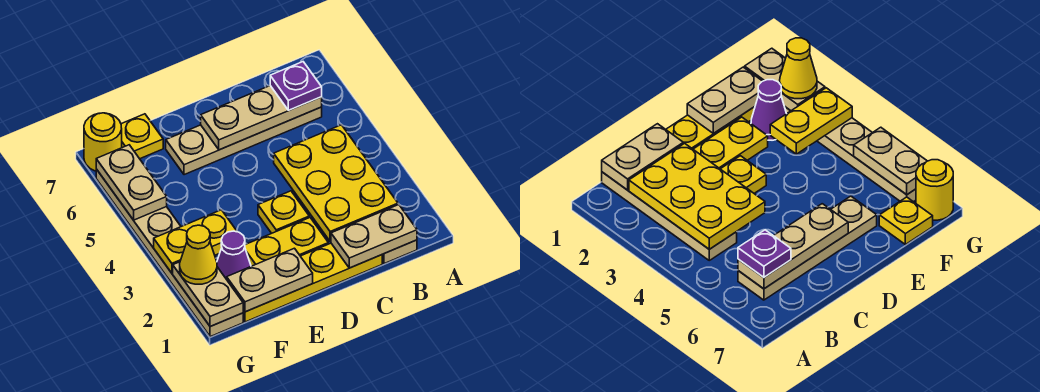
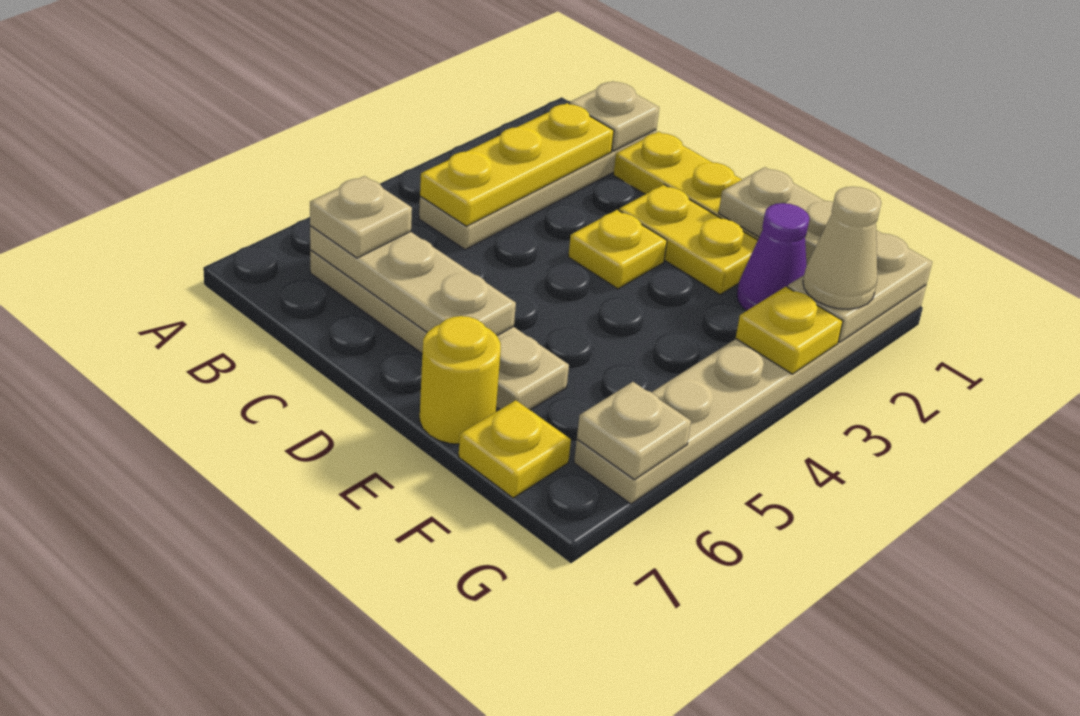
tan plate B1:C1 level 2 -> tan plate B1 level 2
yellow plate B2:C4 level 2 -> yellow plate B2:B4 level 2
purple plate B6 level 3 -> tan plate B6 level 3
yellow plate F3:G3 level 2 -> yellow plate G3 level 2
yellow cone G2 level 3 -> tan cone G2 level 3
tan plate G5:G6 level 2 -> tan plate G6 level 2
yellow round brick G7 level 1 -> yellow round brick E7 level 1

